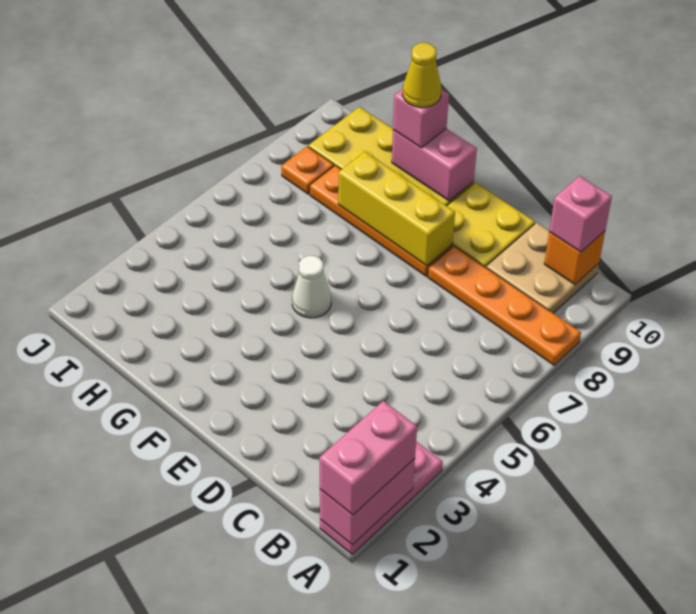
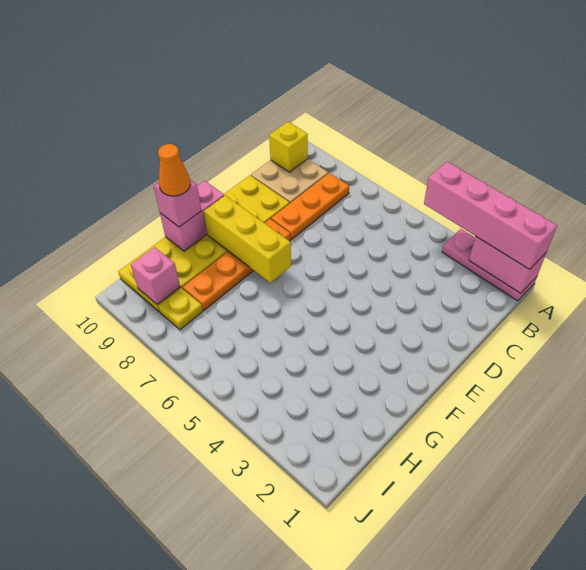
pink brick A1:A2 level 3 -> pink brick A1:A4 level 3
orange plate A8:D8 level 1 -> orange plate B8:D8 level 1
orange brick B10 level 2 -> yellow brick B10 level 2
pink brick B10 level 3 -> pink brick I9 level 2
yellow brick E8:G8 level 2 -> yellow brick F7:F9 level 2
white cone F5 level 1 -> none
yellow cone G10 level 4 -> orange cone G10 level 4
orange plate I8 level 1 -> yellow plate I8 level 1

